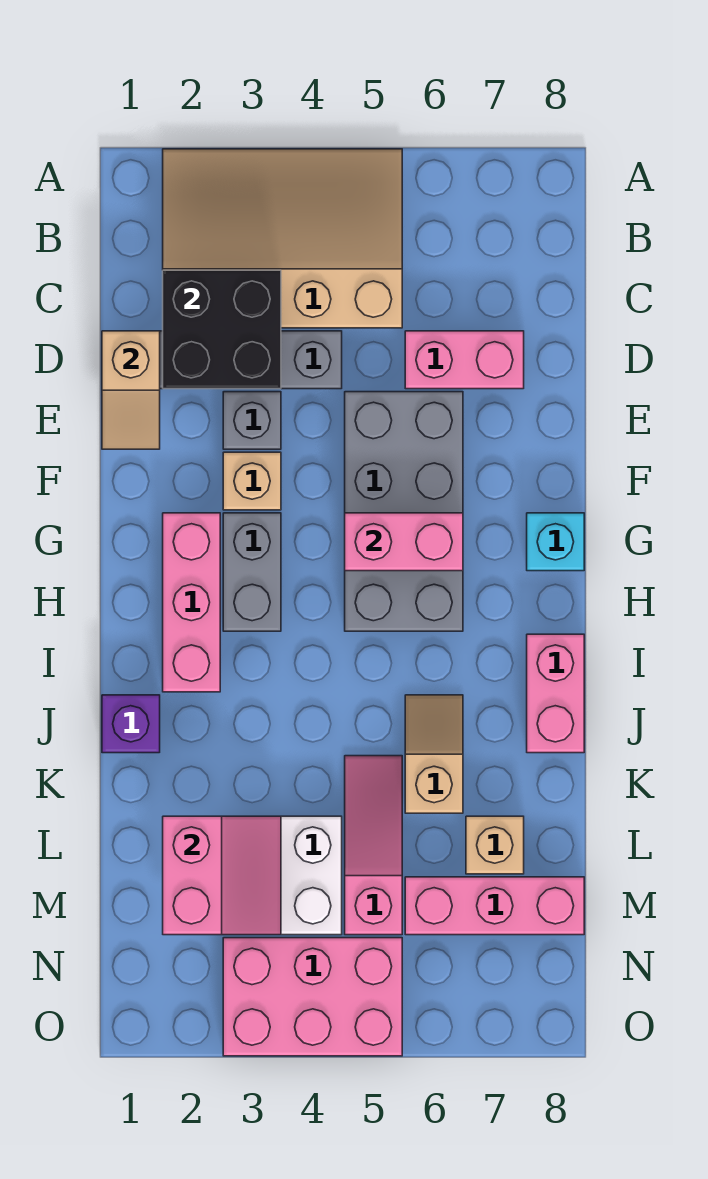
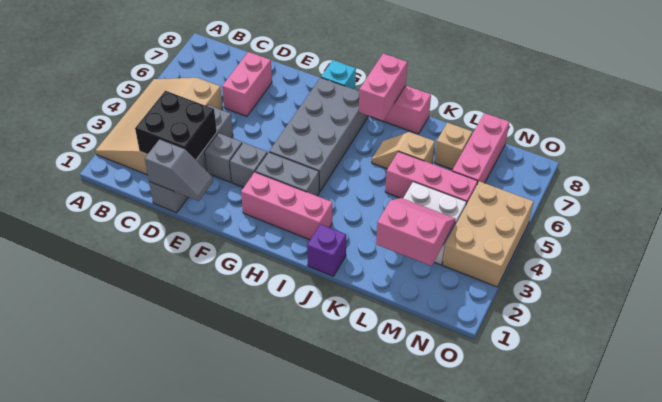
tan slope D1:E1 level 2 top D -> grey slope D1:E1 level 2 top D
grey brick E5:H6 level 1 -> grey brick G4:H7 level 1
tan brick F3 level 1 -> grey brick F3 level 1
pink brick G5:G6 level 2 -> pink brick I7:I8 level 2
pink slope K5:M5 level 1 top M -> pink brick K5:M5 level 1
pink brick N3:O5 level 1 -> tan brick N3:O5 level 1

